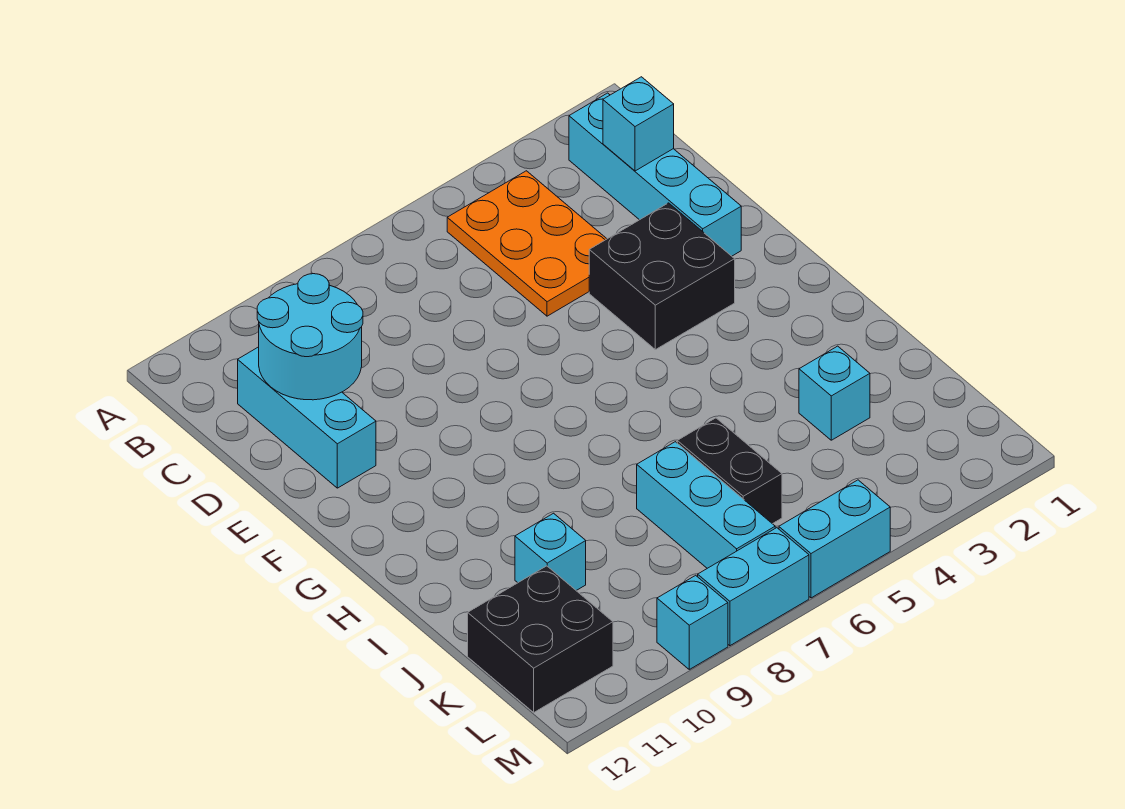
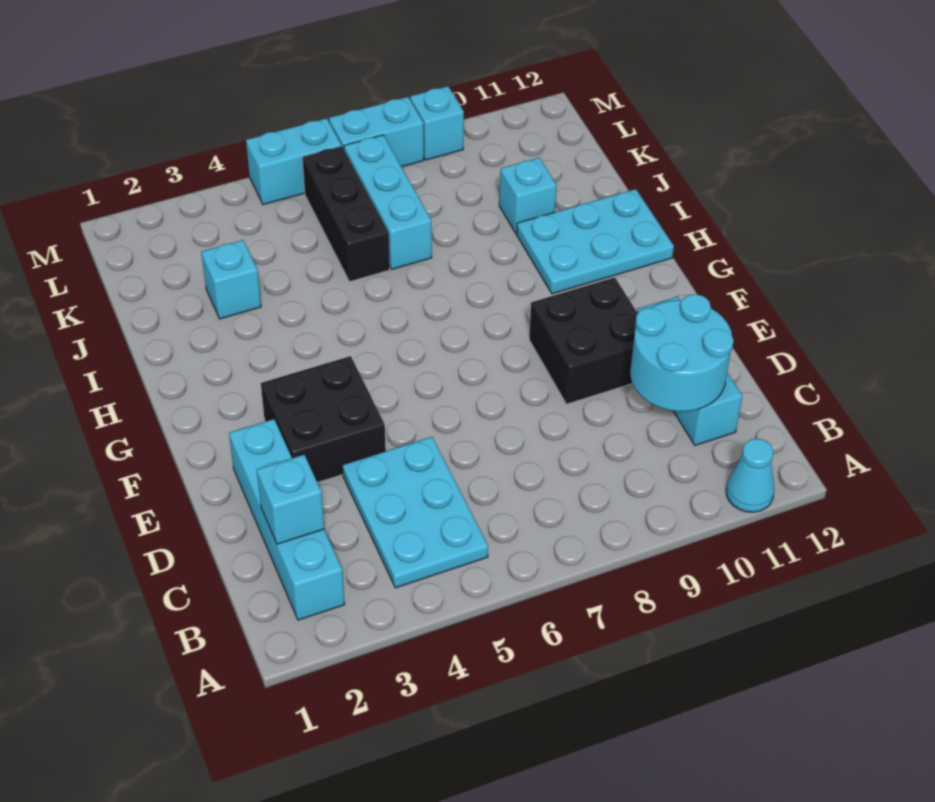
none -> cyan cone A11 level 1
orange plate B4:D5 level 1 -> cyan plate B4:D5 level 1
none -> cyan plate H10:I12 level 1
black brick J6:K6 level 1 -> black brick J6:L6 level 1
black brick K11:L12 level 1 -> black brick E9:F10 level 1

